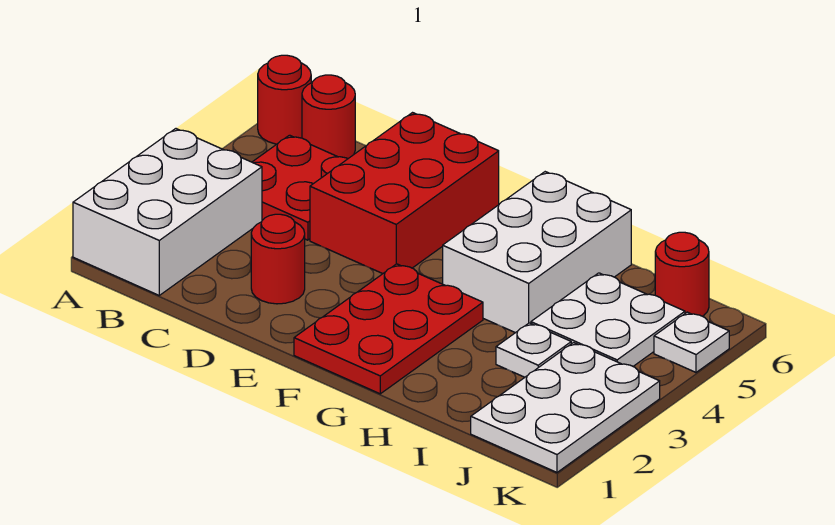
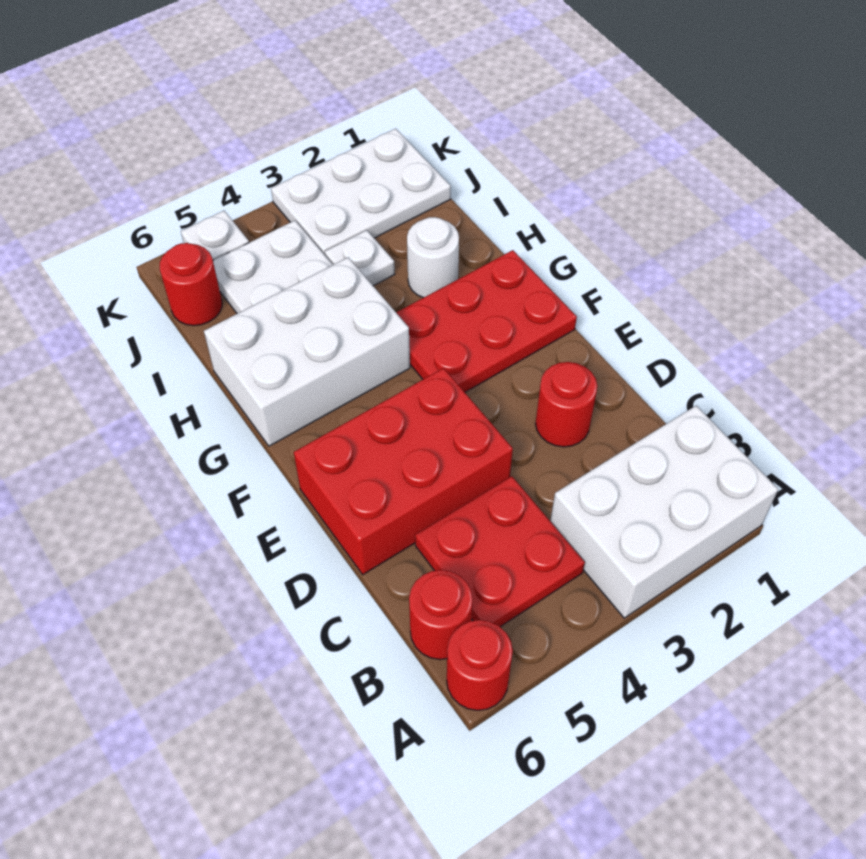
none -> white round brick H2 level 1

